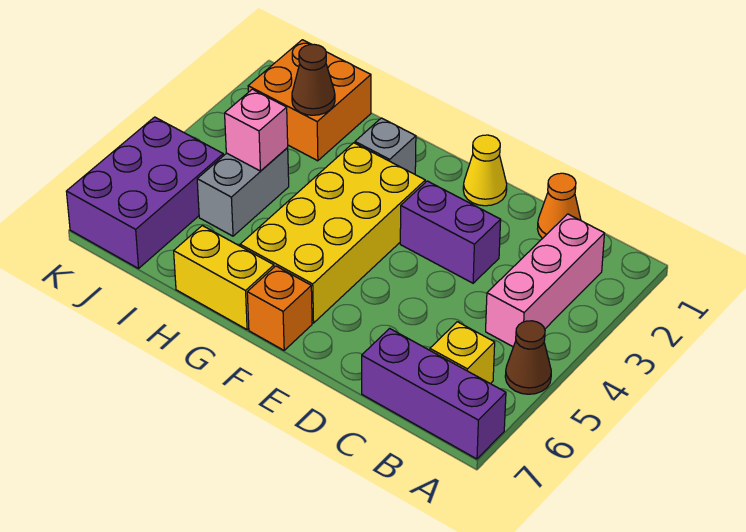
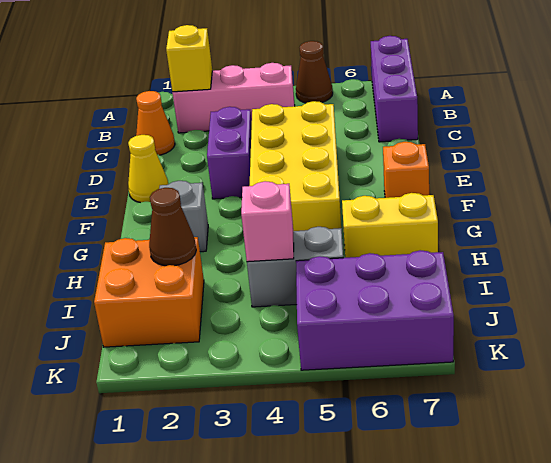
yellow brick B6 level 1 -> yellow brick B2 level 2
yellow brick F3:G6 level 1 -> yellow brick D4:G5 level 1
yellow brick G7:H7 level 1 -> yellow brick H6:H7 level 1

